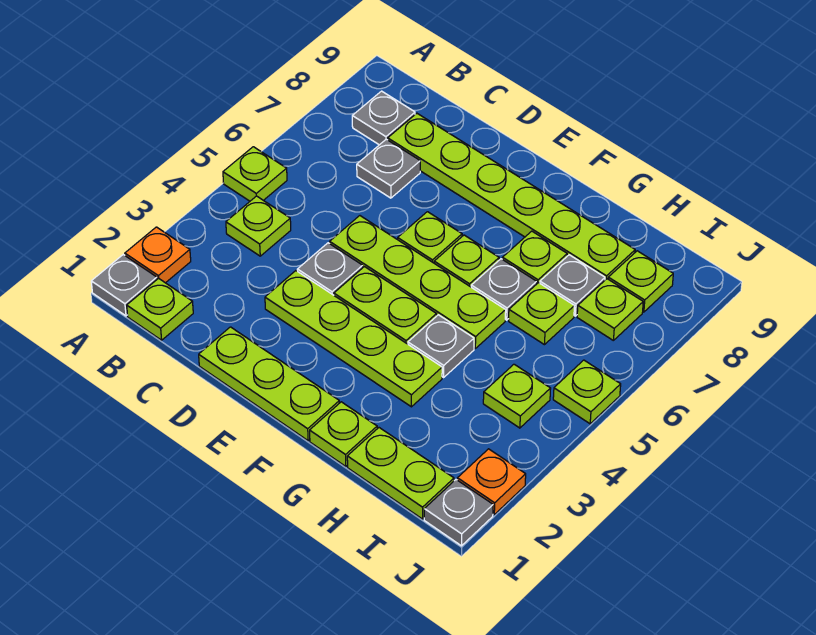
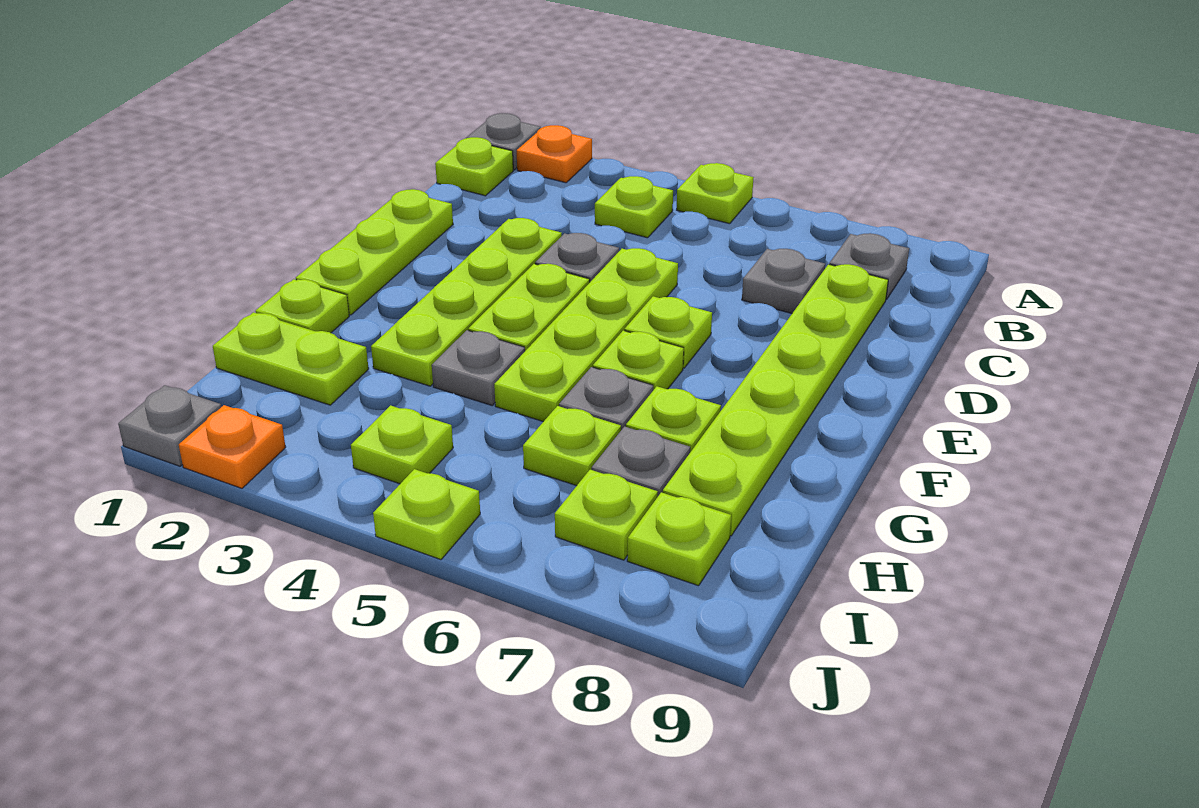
lime plate H1:I1 level 1 -> lime plate H1:H2 level 1

